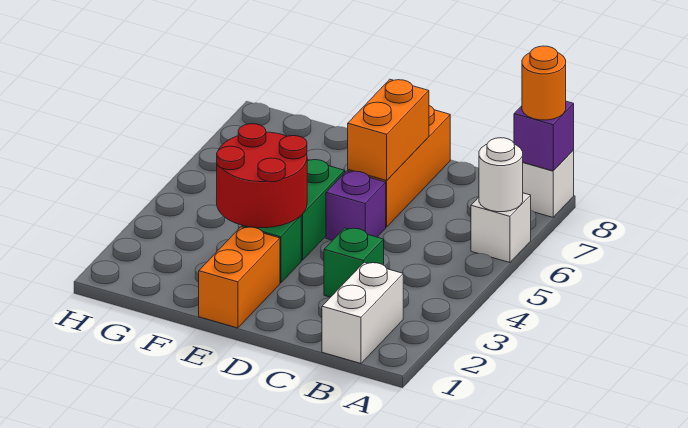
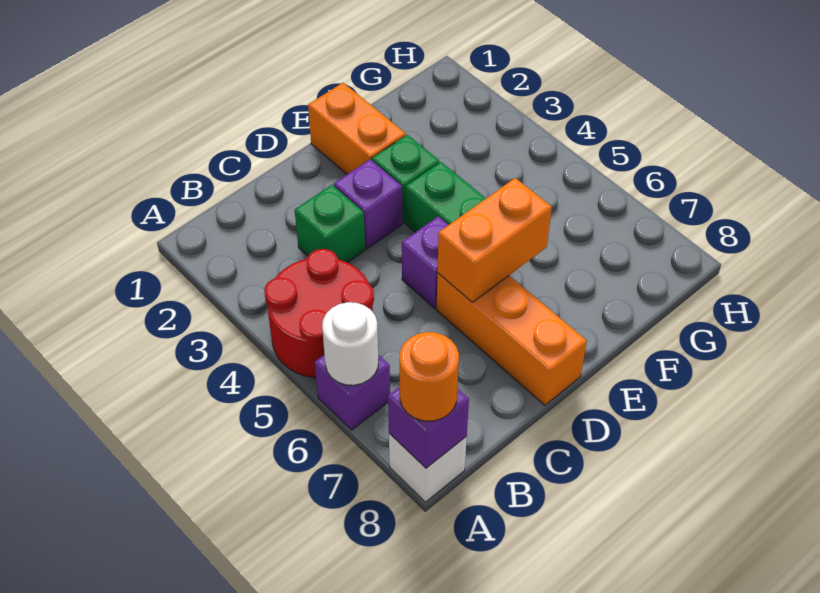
white brick A6 level 1 -> purple brick A6 level 1
white brick B1:B2 level 1 -> none
none -> purple brick D3 level 1
orange brick D6:D7 level 2 -> orange brick D6:E6 level 2
red round brick E3:F4 level 2 -> red round brick A4:B5 level 1

